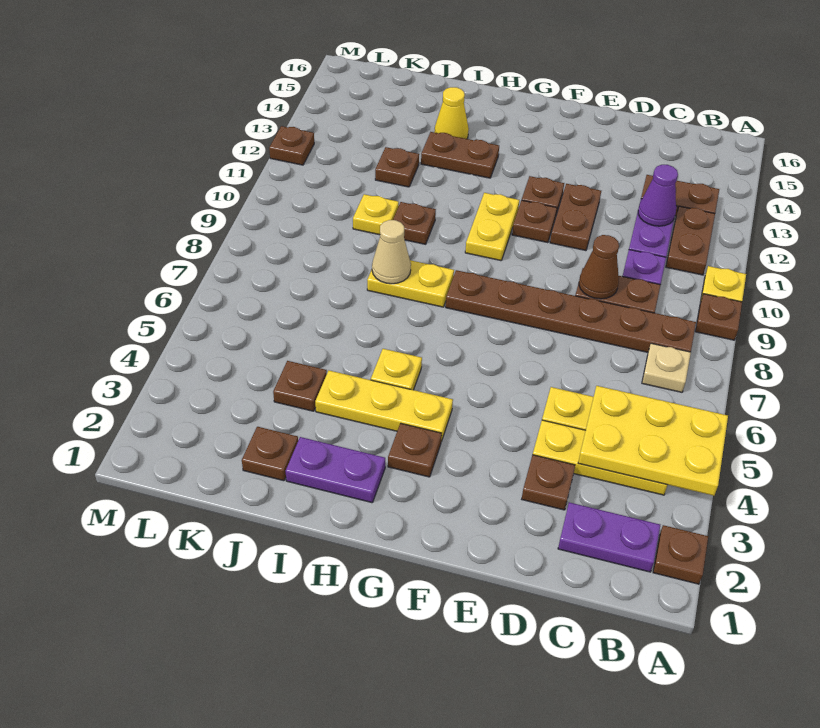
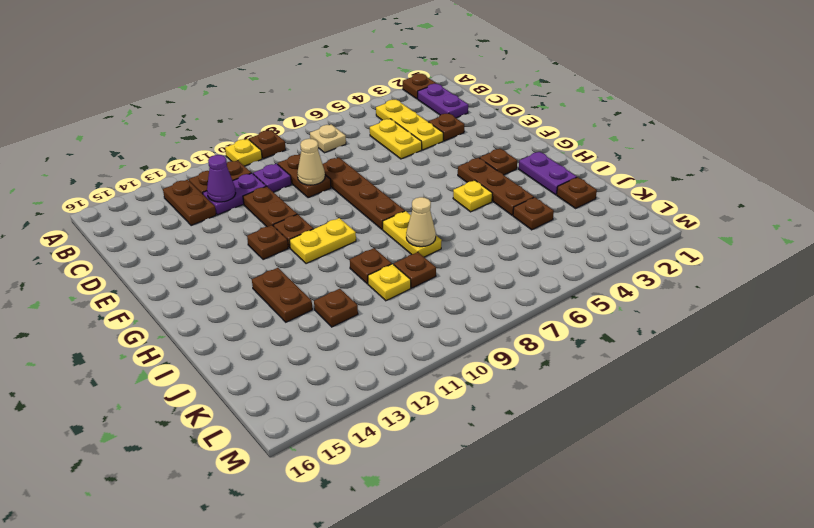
yellow plate A4:C5 level 2 -> none
brown plate B8:G8 level 1 -> brown plate D8:G8 level 1
brown cone D9 level 2 -> tan cone D9 level 2
brown plate E11:E12 level 1 -> brown plate D11:E11 level 1
yellow plate G4:I4 level 1 -> brown plate G4:I4 level 1
yellow cone I14 level 1 -> none
brown plate M12 level 1 -> brown plate J9 level 1

